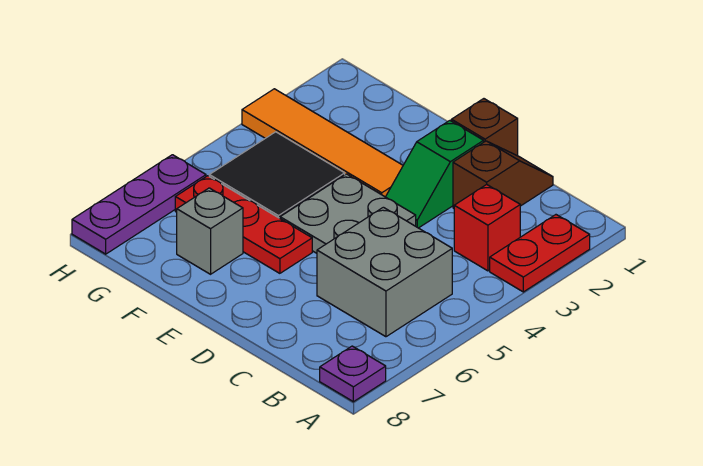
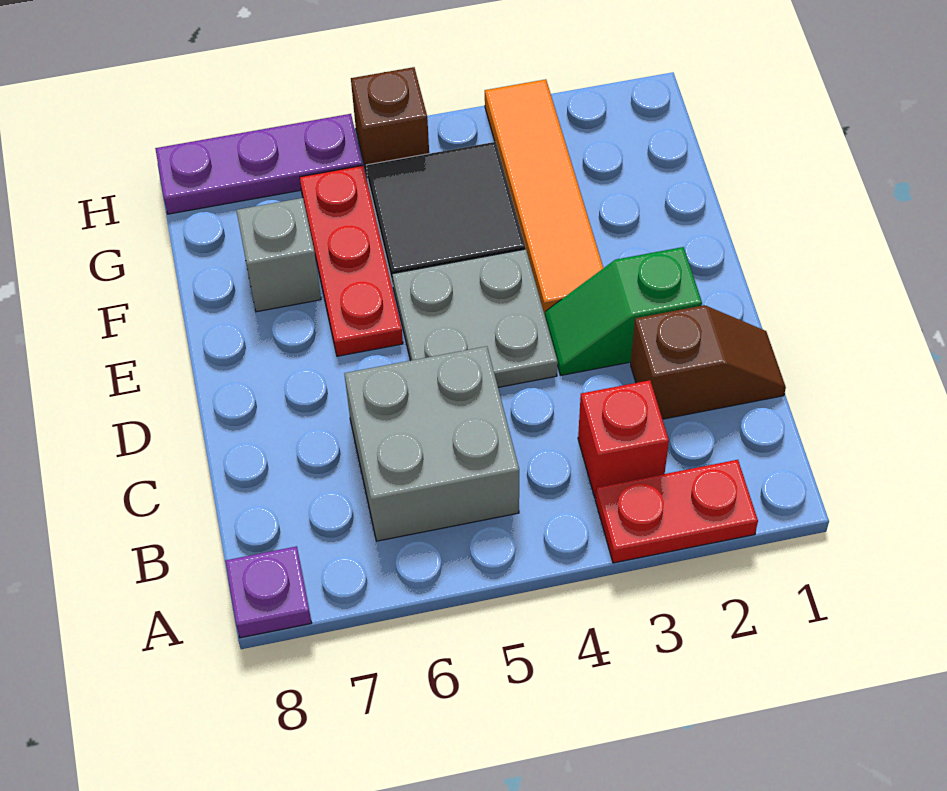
brown brick D1 level 1 -> brown brick H5 level 1

